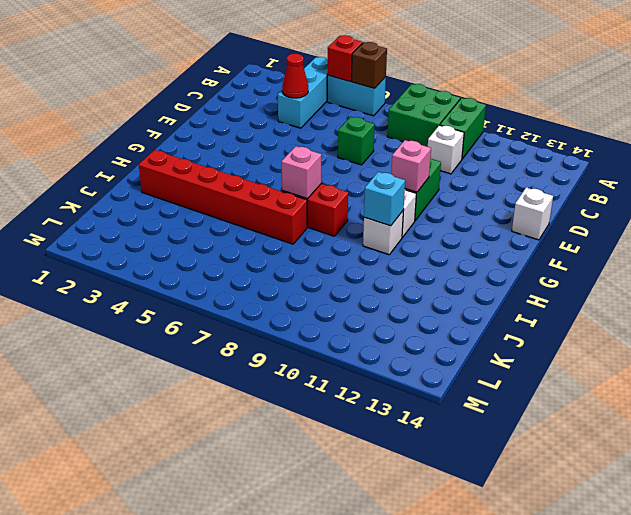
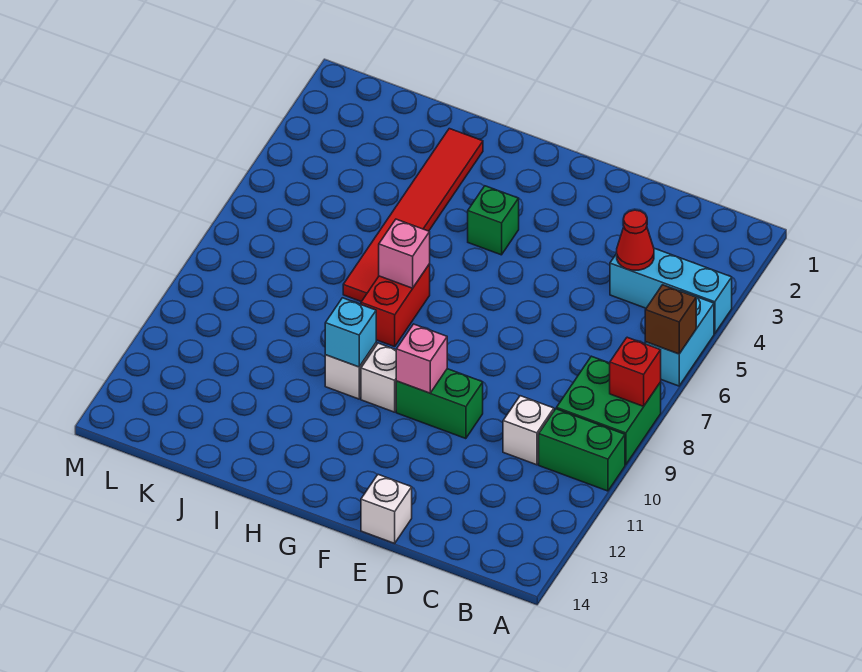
red brick A5 level 2 -> red brick A8 level 2
green brick D7 level 1 -> green brick G4 level 1
red brick I2:I7 level 1 -> red tile I2:I7 level 1

